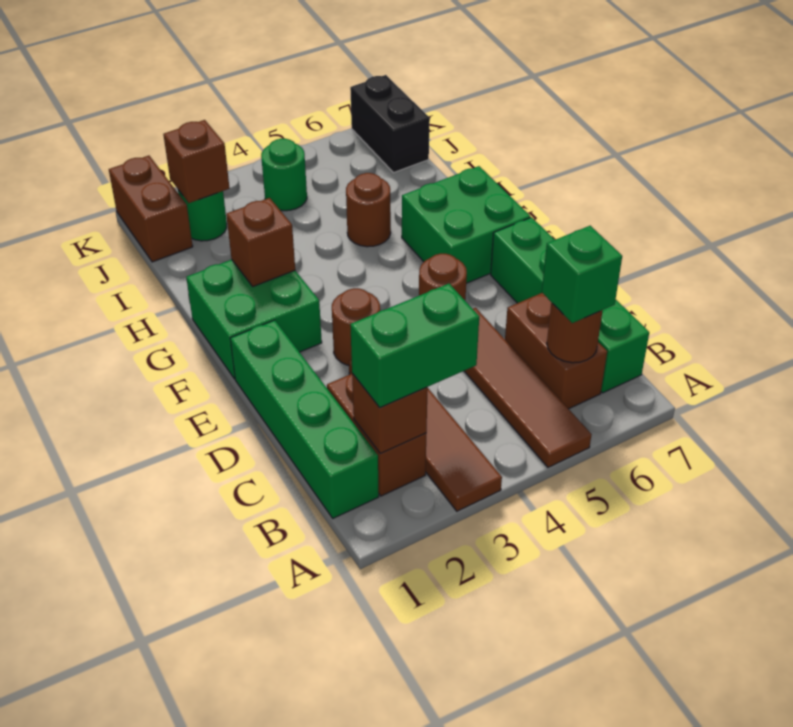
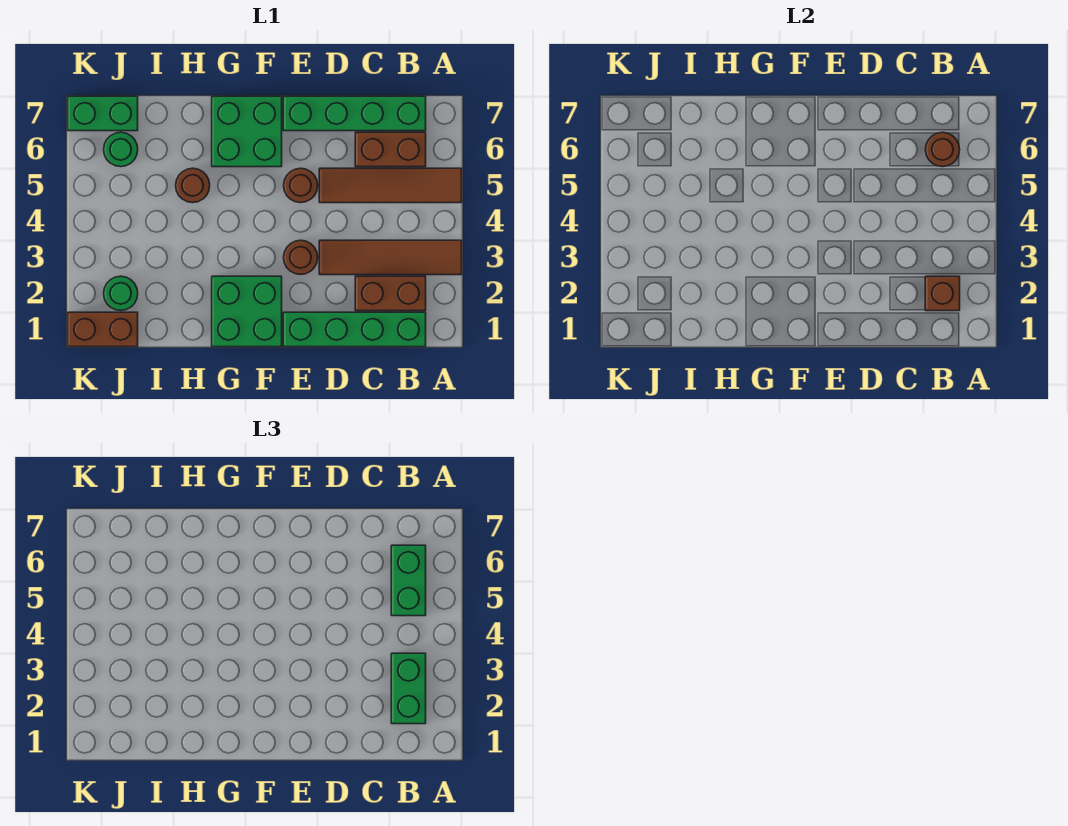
green brick B6 level 3 -> green brick B5:B6 level 3
brown brick G2 level 2 -> none
brown brick J2 level 2 -> none
green round brick J4 level 1 -> green round brick J6 level 1
black brick J7:K7 level 1 -> green brick J7:K7 level 1

